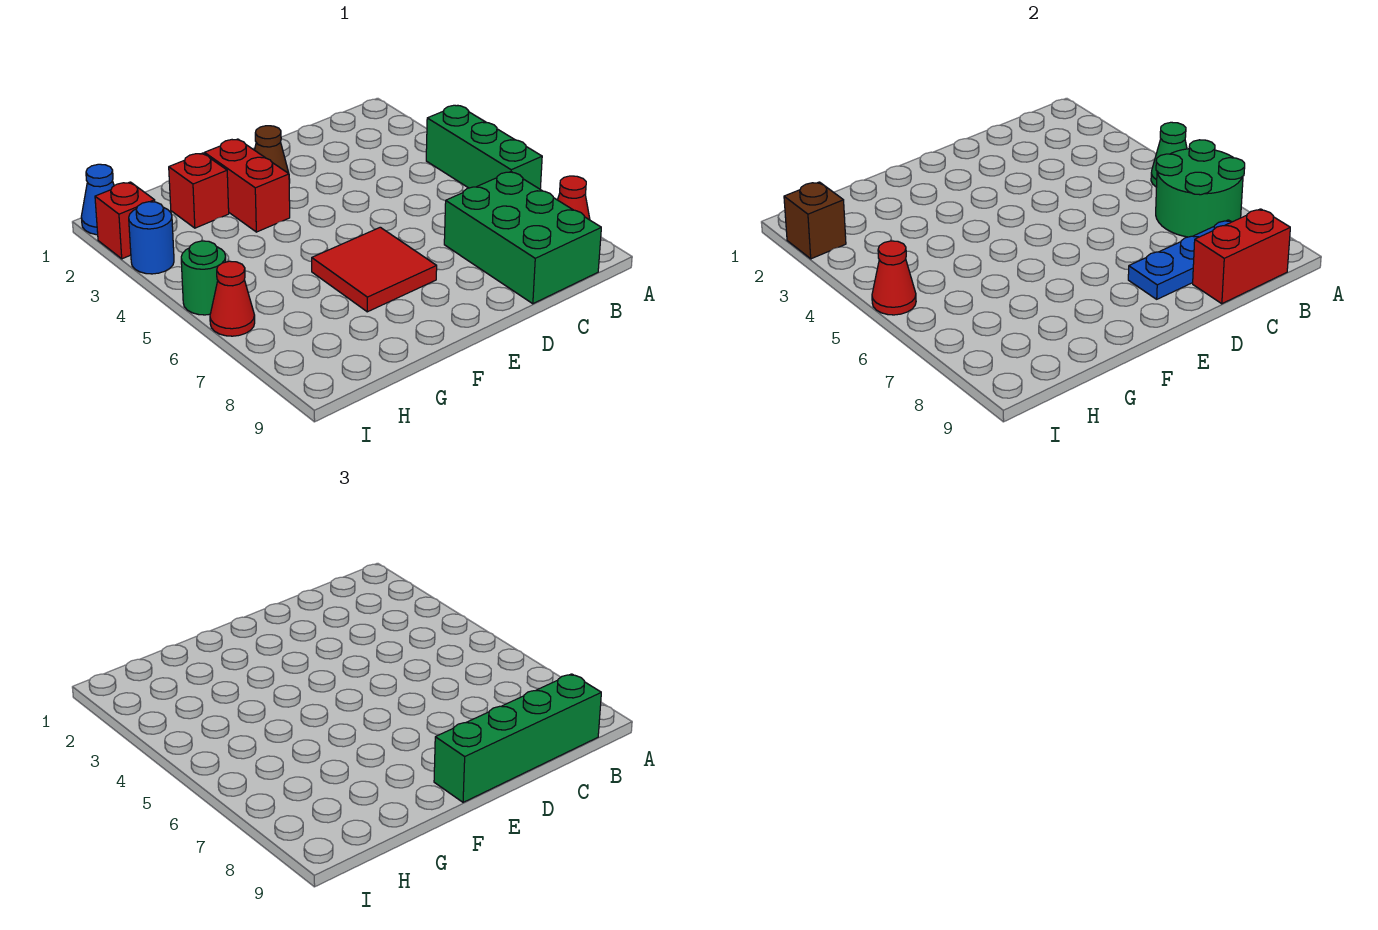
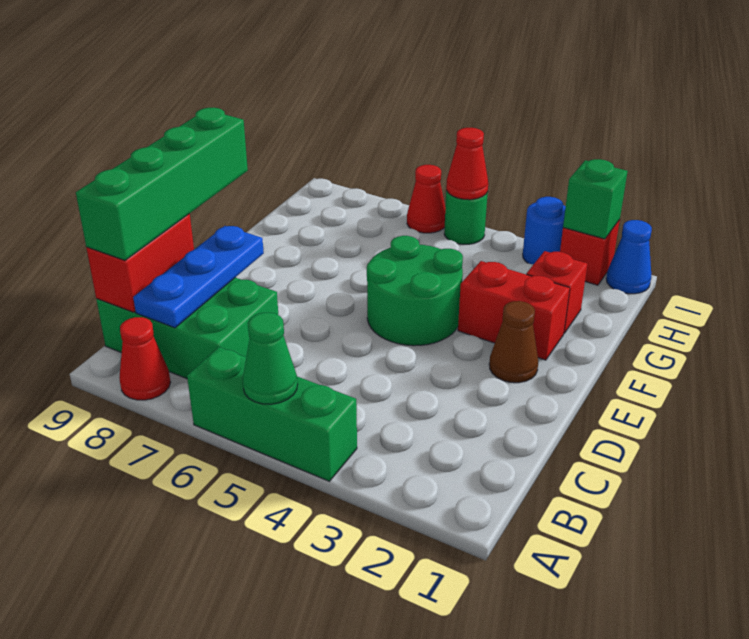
green round brick A6:B7 level 2 -> green round brick E4:F5 level 1
red tile E6:F7 level 1 -> none
brown brick I2 level 2 -> green brick I2 level 2

